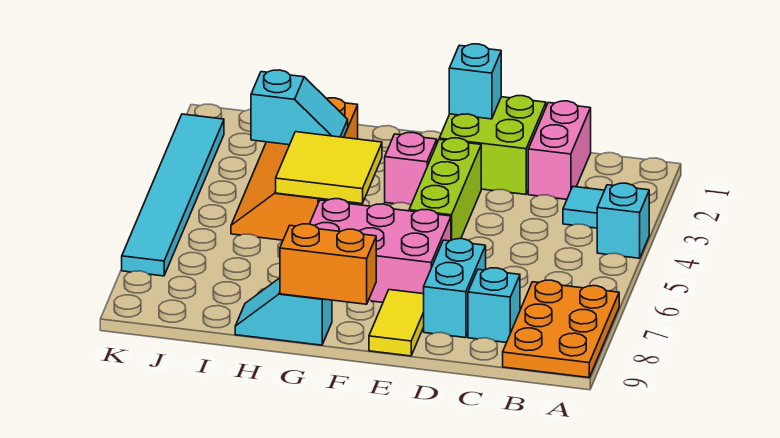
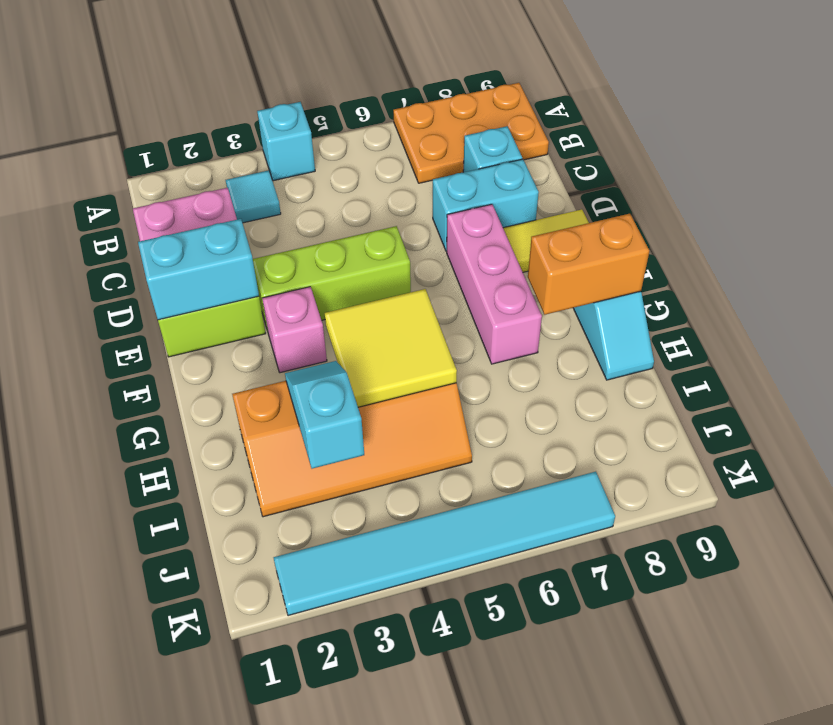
cyan brick E1 level 2 -> cyan brick E1:E2 level 2
pink brick E6:G7 level 1 -> pink brick E7:G7 level 1
orange brick F9:G9 level 2 -> orange brick G8:G9 level 2

